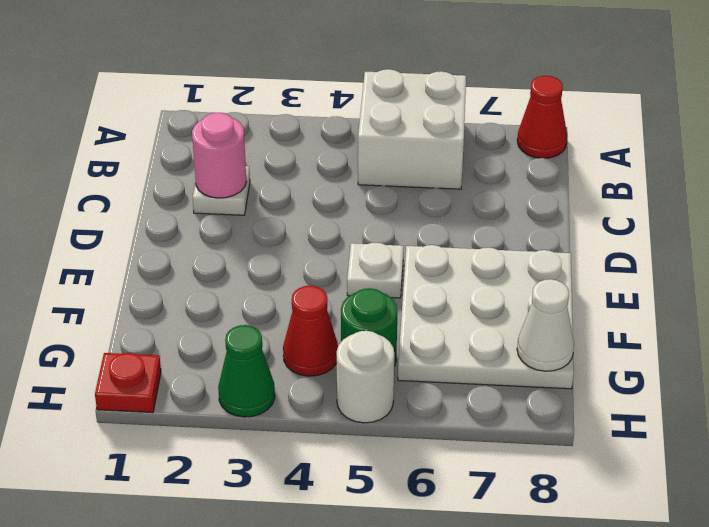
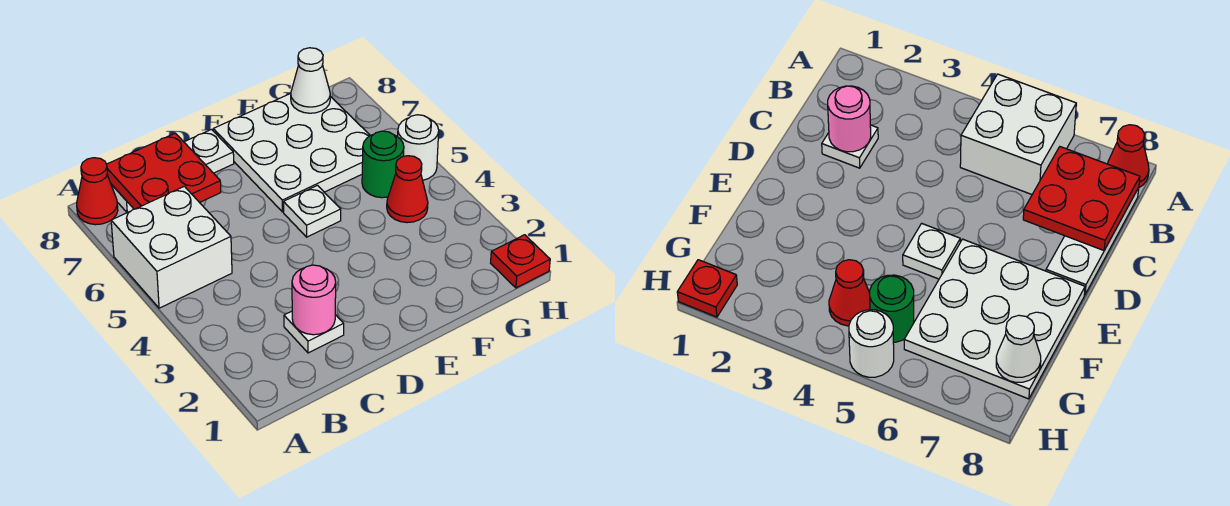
none -> red plate B7:C8 level 2
none -> white plate B8:D8 level 1
green cone H3 level 1 -> none

